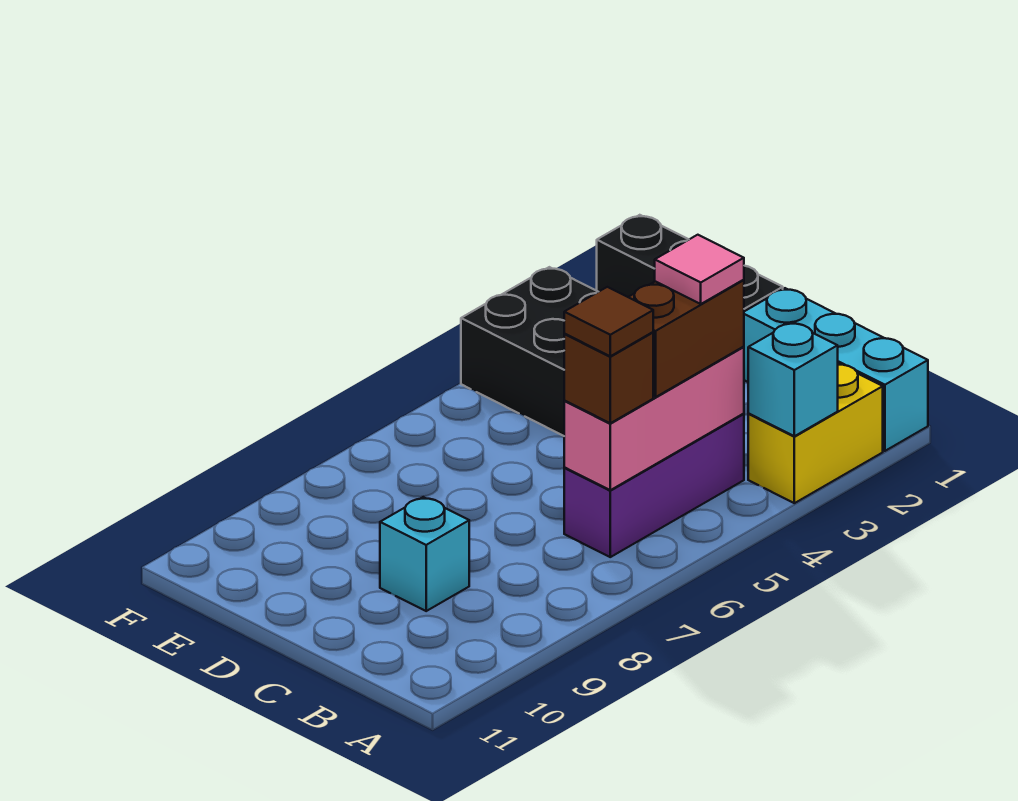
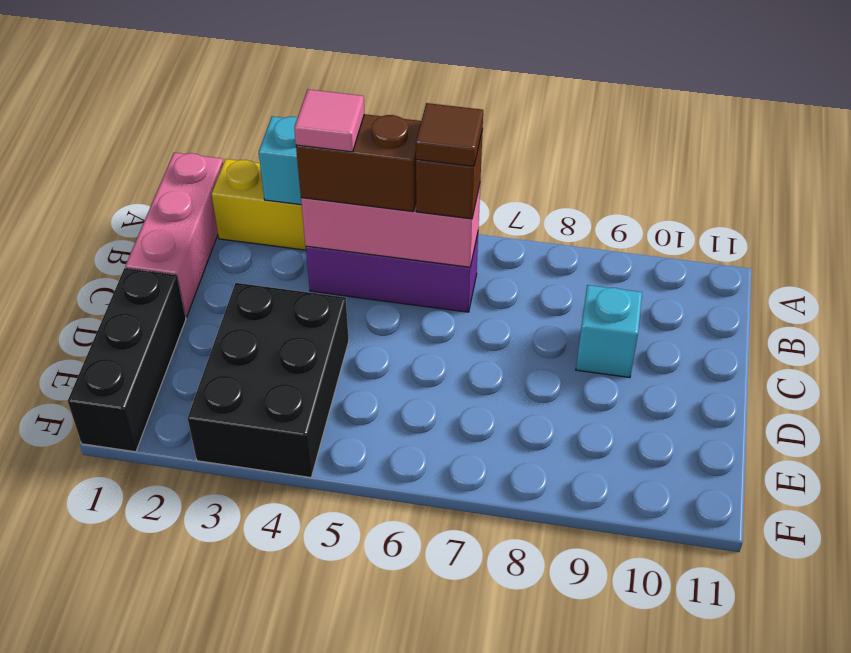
cyan brick A1:C1 level 1 -> pink brick A1:C1 level 1

